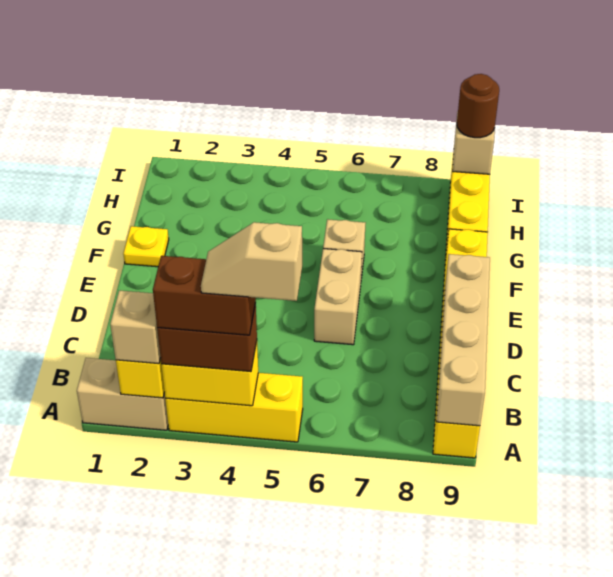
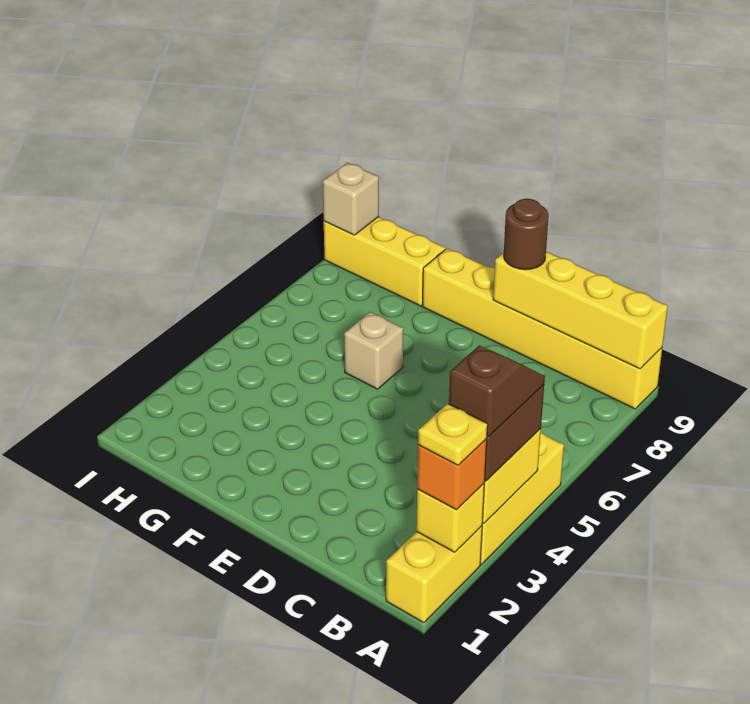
tan brick A1:A2 level 1 -> yellow brick A1:A2 level 1
tan brick A2 level 3 -> orange brick A2 level 3
brown brick A3:A4 level 4 -> brown slope A3:A4 level 4 top 3
tan slope A4:A5 level 5 top 5 -> none
tan brick A9:D9 level 2 -> yellow brick A9:D9 level 2
tan brick D6:E6 level 1 -> none
yellow plate F1 level 1 -> yellow plate A2 level 4
brown round brick I9 level 3 -> brown round brick D9 level 3

